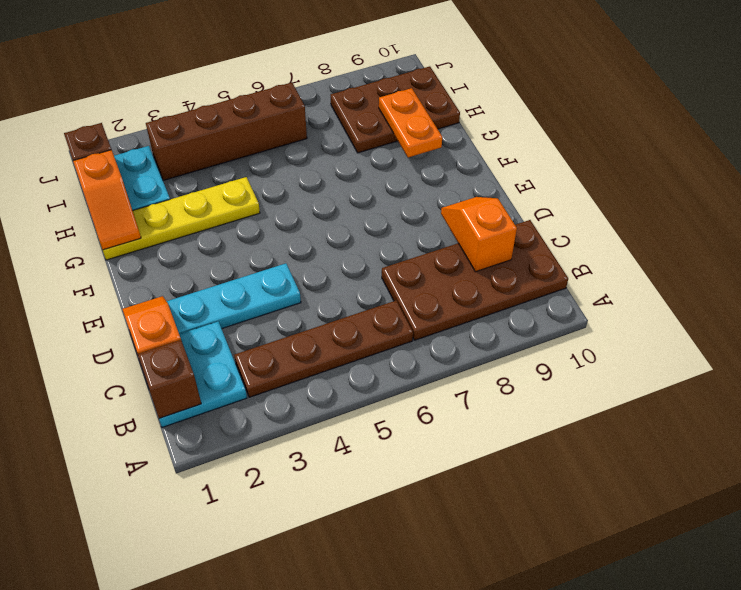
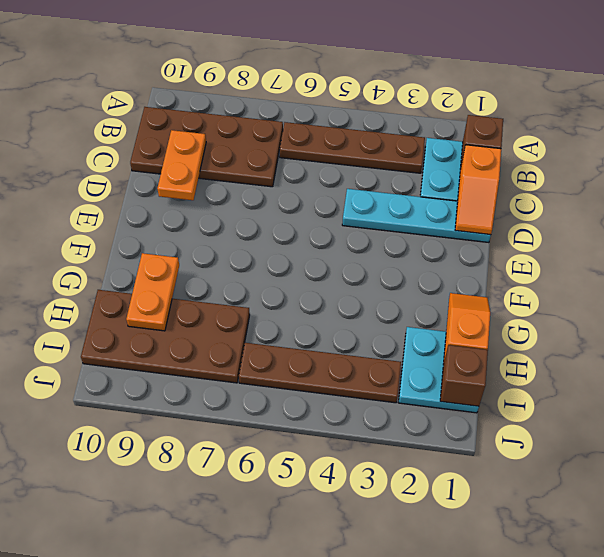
orange slope C9:D9 level 2 top C -> orange plate C9:D9 level 2
yellow plate G1:G4 level 1 -> none
brown plate H8:I10 level 1 -> brown plate H7:I10 level 1
brown brick I3:I6 level 1 -> brown plate I3:I6 level 1

